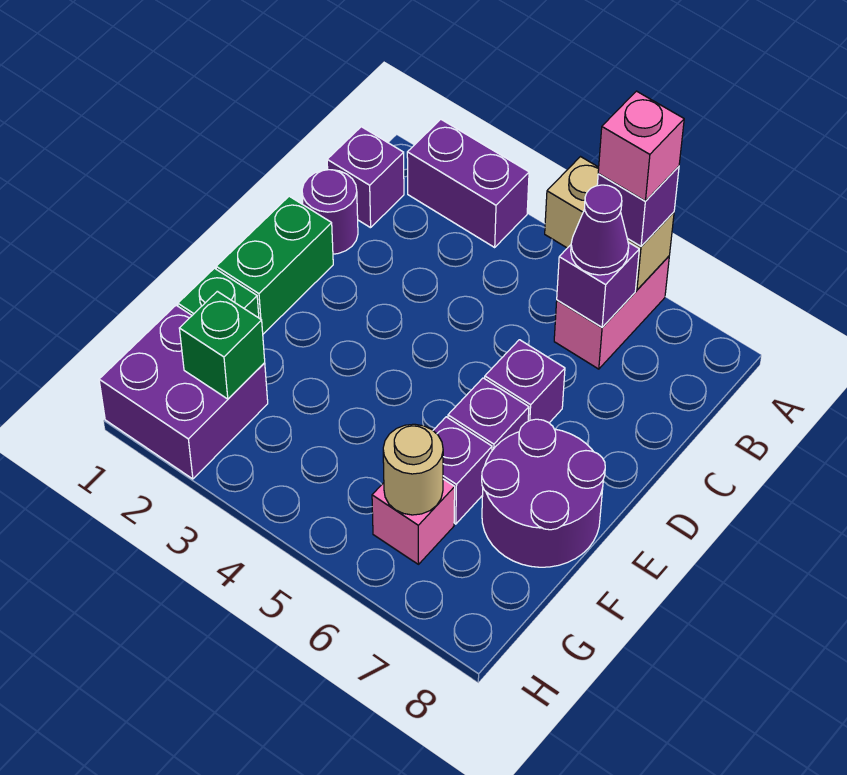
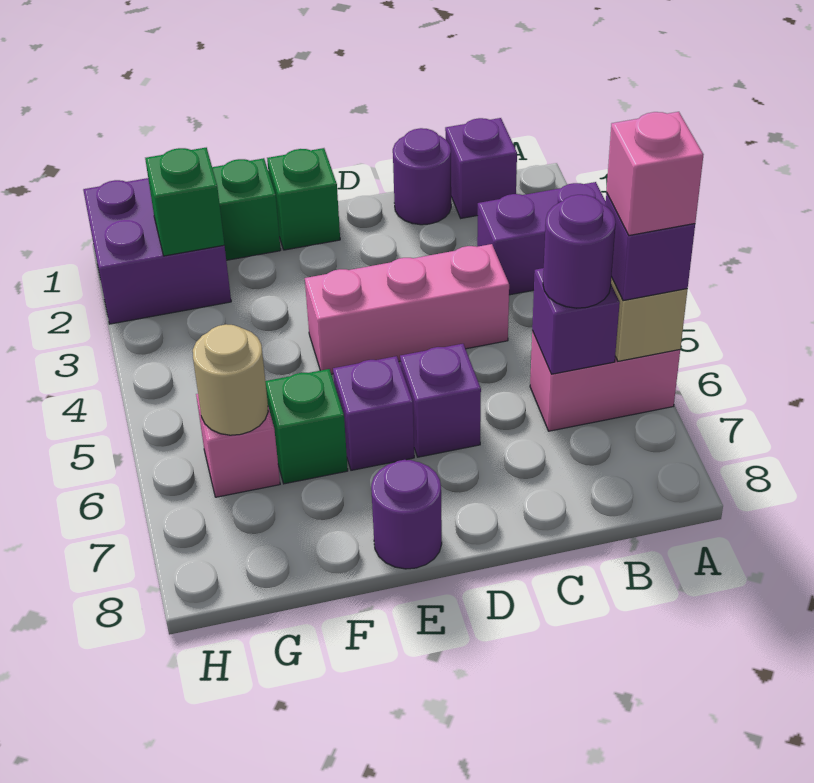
purple brick A2:A3 level 1 -> purple brick A3:B3 level 1
purple cone B6 level 3 -> purple round brick B6 level 3
none -> pink brick C4:E4 level 1
green brick D1:E1 level 1 -> green brick E1 level 1
purple round brick E7:F8 level 1 -> purple round brick E8 level 1
purple brick F6 level 1 -> green brick F6 level 1

